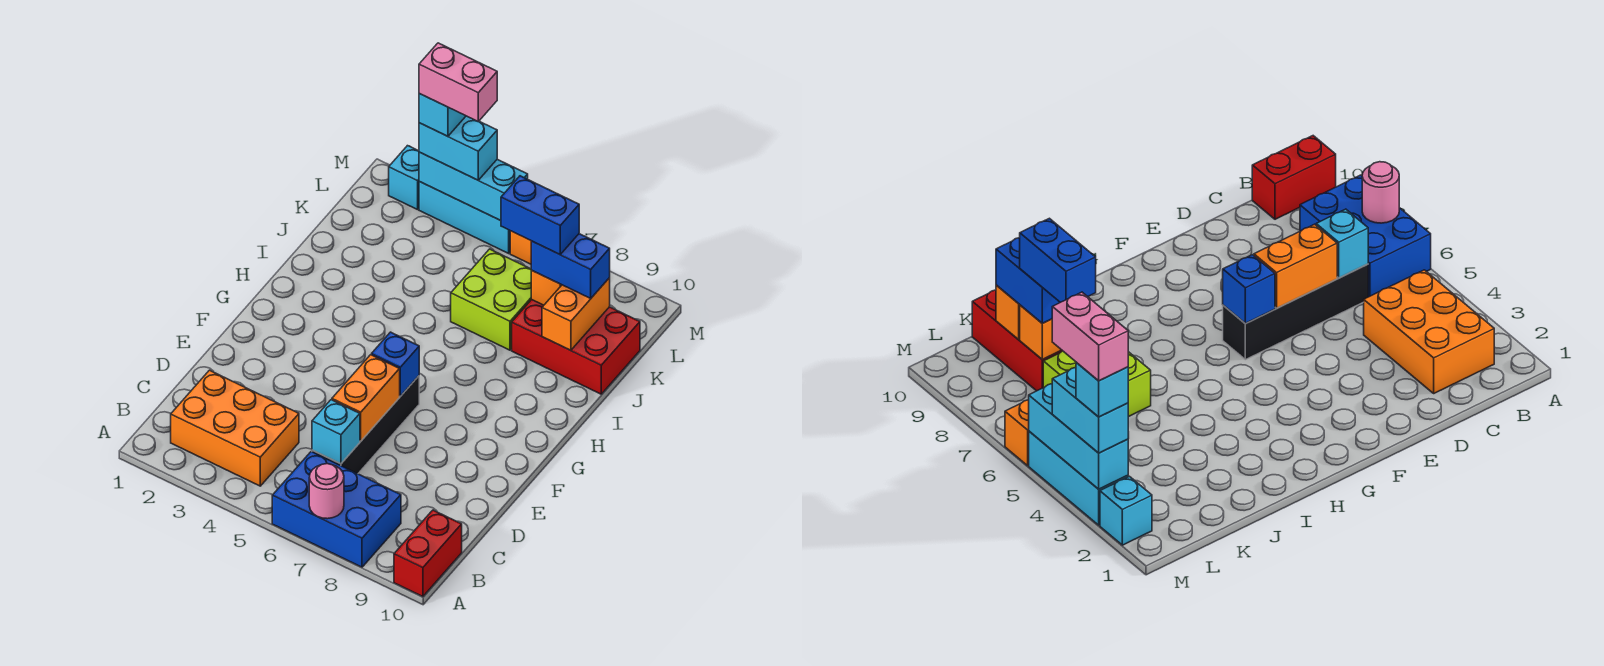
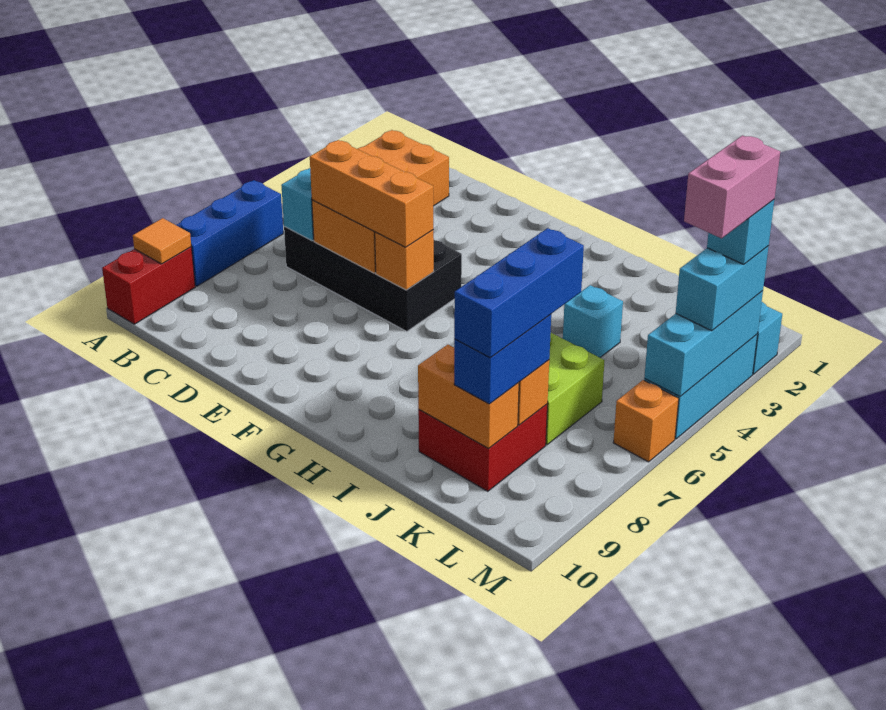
blue brick A6:B8 level 1 -> blue brick A6:A8 level 1
pink round brick A7 level 2 -> none
none -> orange tile A9 level 2
red brick A10:B10 level 1 -> red brick A9:A10 level 1
black brick C6:F6 level 1 -> black brick C5:F6 level 1
none -> orange brick D6:F6 level 3
blue brick F6 level 2 -> orange brick F6 level 2
none -> cyan brick J4 level 1
red brick J8:K10 level 1 -> red brick J8:K9 level 1
blue brick K7:K8 level 4 -> blue brick K7:K9 level 4

